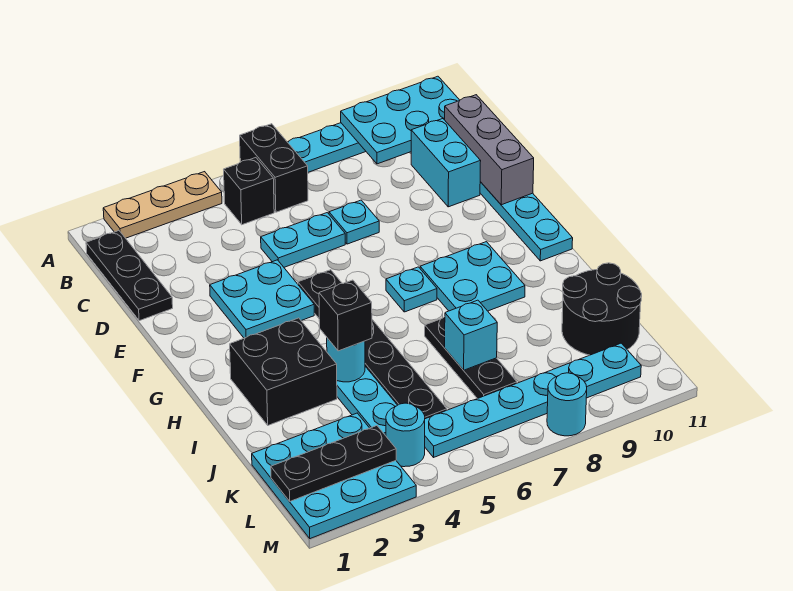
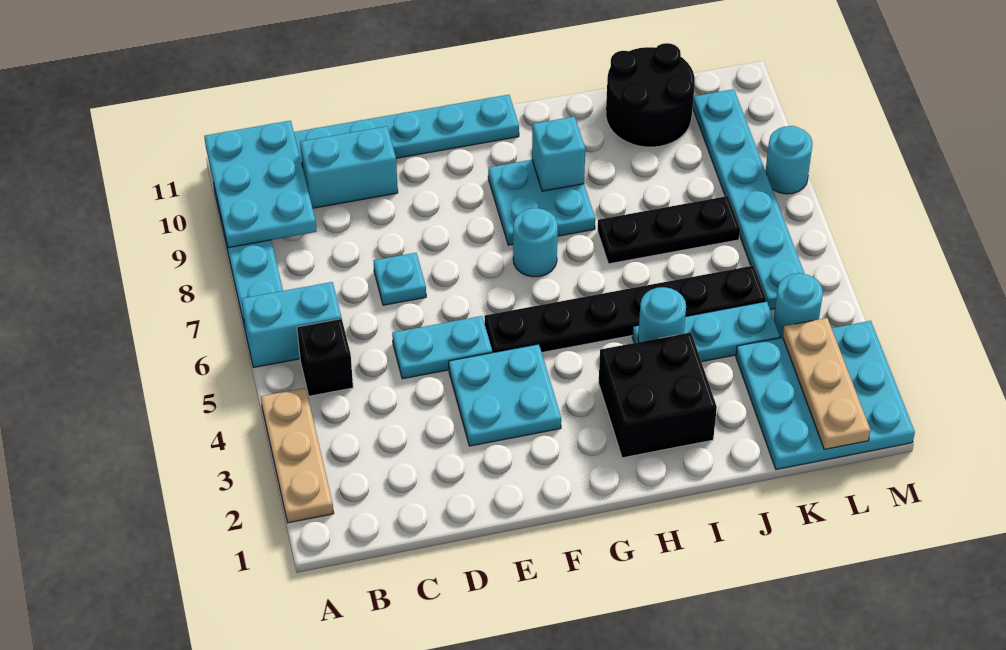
black brick A6:B6 level 1 -> cyan brick A6:B6 level 1
black plate B1:D1 level 1 -> none
grey brick C11:E11 level 2 -> none
cyan plate D5:D6 level 1 -> cyan plate D5:E5 level 1
cyan plate G7 level 1 -> cyan round brick G7 level 1
black brick I4 level 3 -> none
cyan brick J7 level 2 -> cyan brick H9 level 2
black plate L1:L3 level 2 -> tan plate L1:L3 level 2

